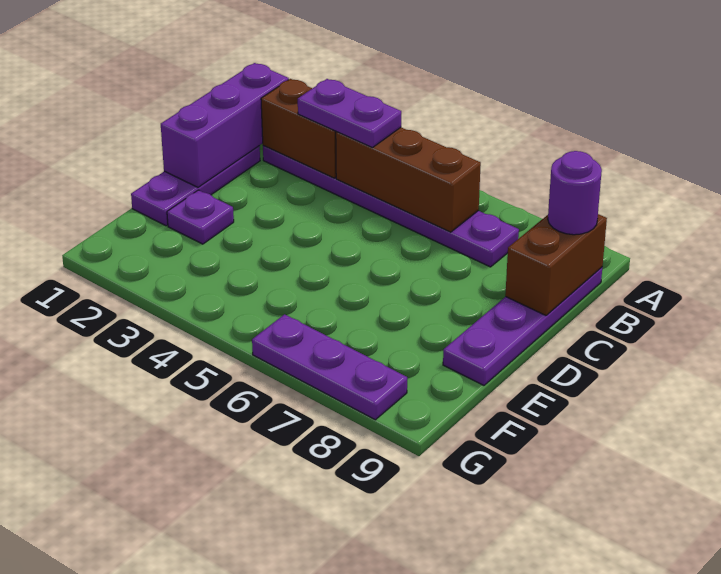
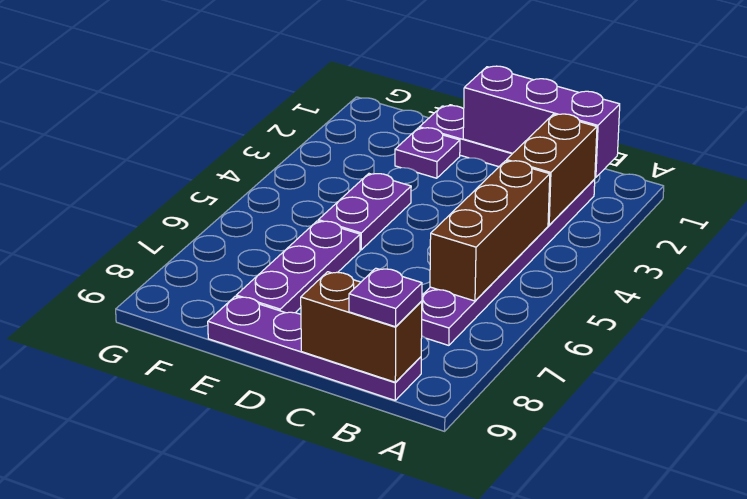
purple plate B3:B4 level 3 -> purple plate E4:E5 level 1
purple round brick B9 level 3 -> purple plate B9 level 3
purple plate G6:G8 level 1 -> purple plate E6:E8 level 1

